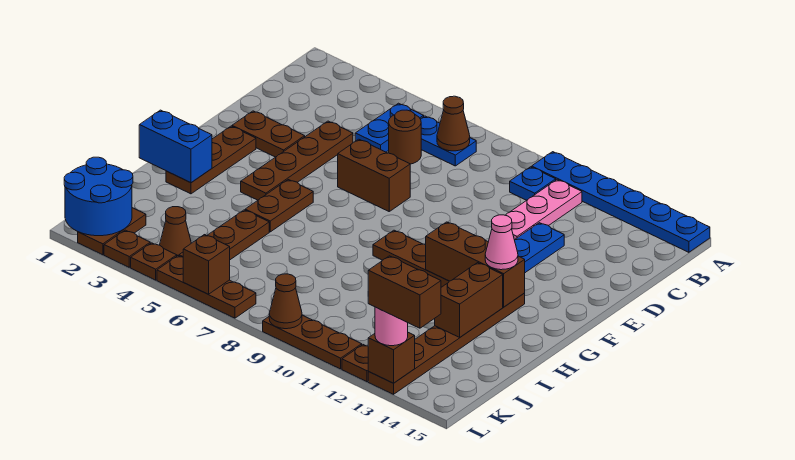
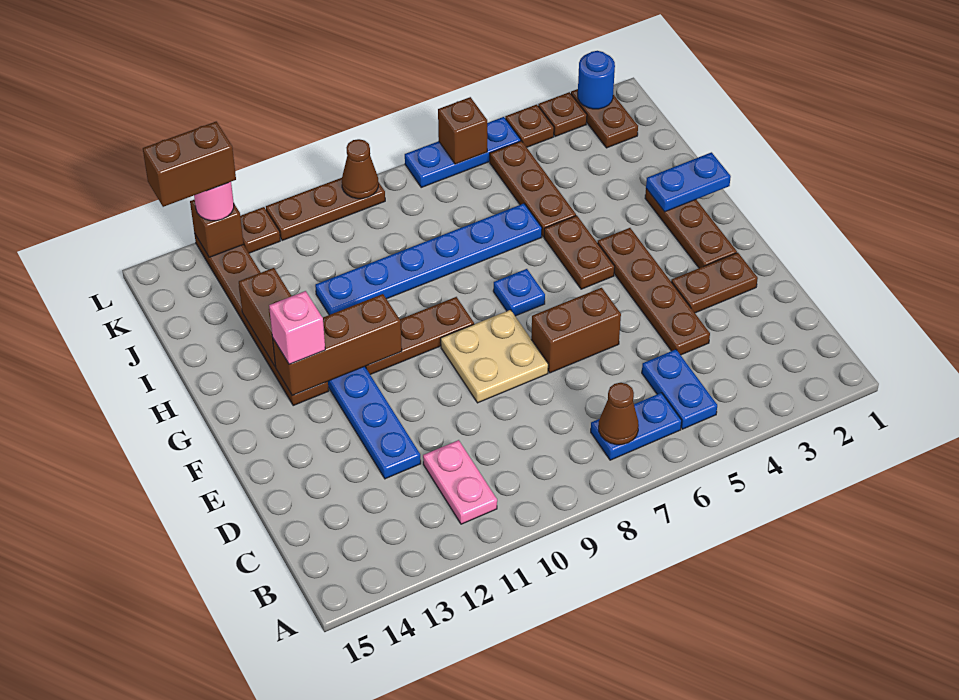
blue plate A10:A15 level 1 -> blue plate I6:I11 level 1
blue plate B10 level 1 -> blue plate G7 level 1
pink plate B11:D11 level 1 -> pink plate B11:C11 level 1
brown round brick C6 level 1 -> none
none -> tan plate E8:F9 level 1
pink cone G13 level 3 -> pink brick G13 level 3
blue brick H1:H2 level 2 -> blue plate H1:H2 level 2
blue round brick K1:L2 level 2 -> blue round brick L2 level 2
brown cone K4 level 1 -> none
brown plate L5:L7 level 1 -> blue plate L5:L7 level 1

